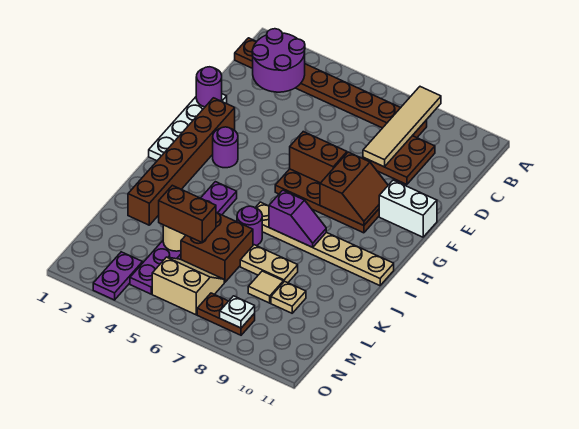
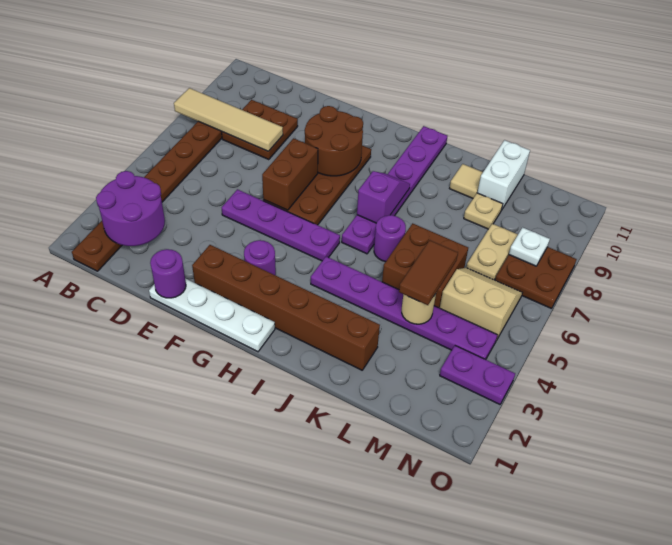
none -> purple plate E5:H5 level 1
brown slope F8:G9 level 2 top 8 -> brown round brick F8:G9 level 2
white brick F10:F11 level 1 -> white brick L10:L11 level 1
tan plate I6:I11 level 1 -> purple plate I6:I11 level 1
tan plate K7:K8 level 1 -> tan plate M7:M8 level 1
brown brick L4:L5 level 3 -> brown tile L4:L5 level 3
tan tile L8 level 1 -> tan tile K10 level 1
tan slope M5:N6 level 1 top N -> tan slope M5:N6 level 1 top 5
brown plate N7:N8 level 1 -> brown plate N7:O8 level 1

